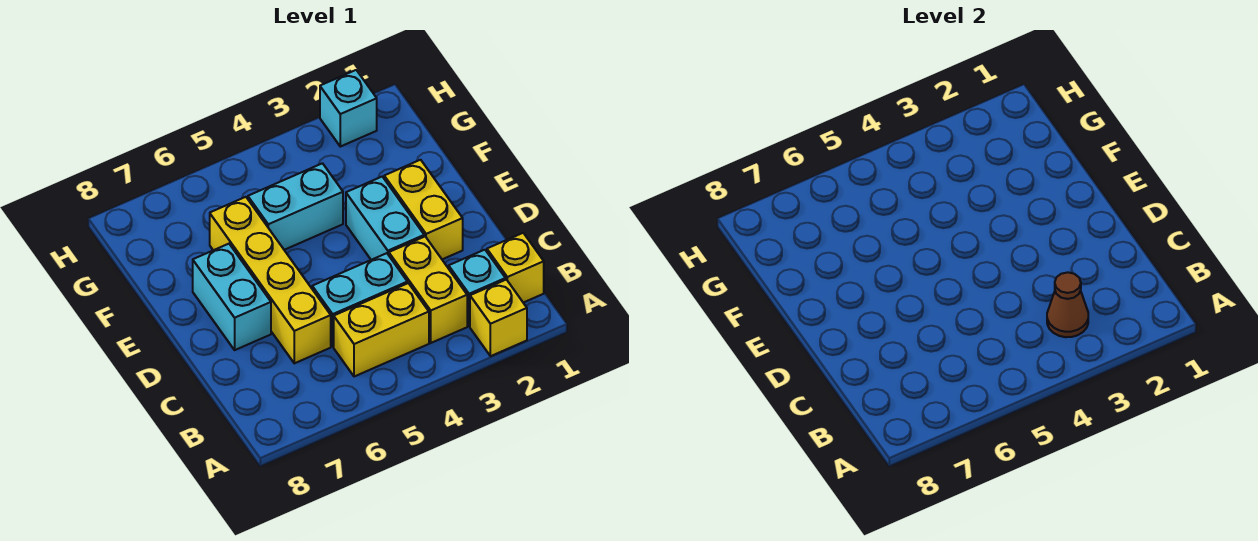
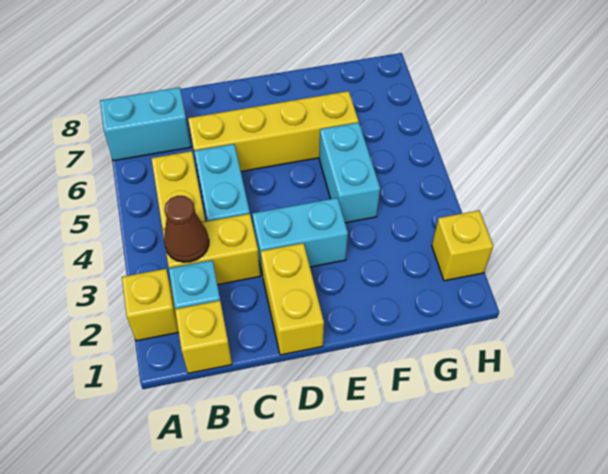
yellow brick D2:E2 level 1 -> yellow brick D1:D2 level 1
cyan brick D7:E7 level 1 -> cyan brick A7:B7 level 1
cyan brick H2 level 1 -> yellow brick H2 level 1

